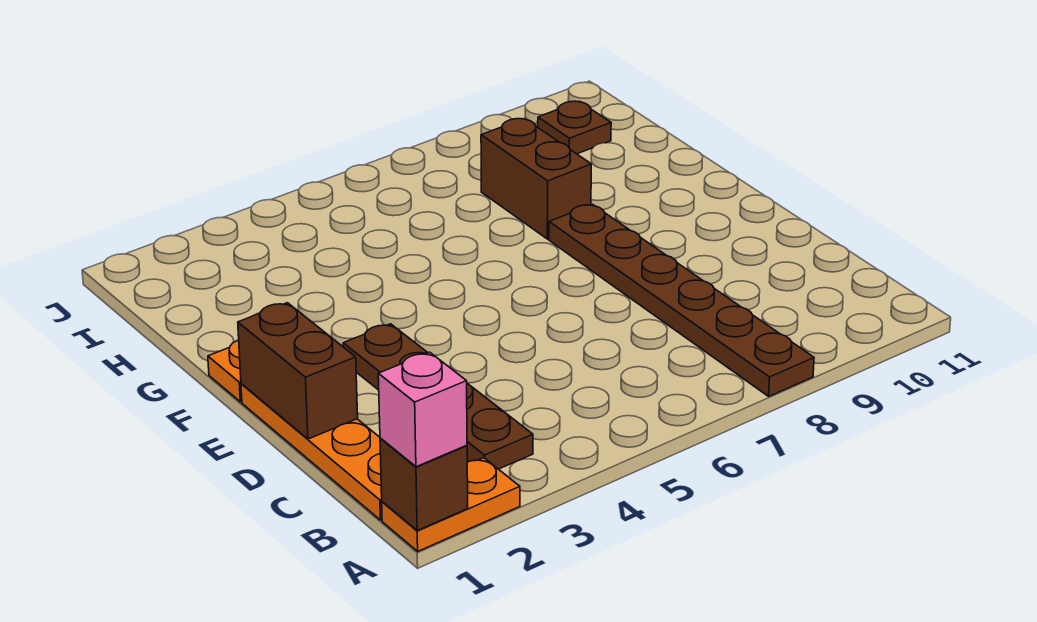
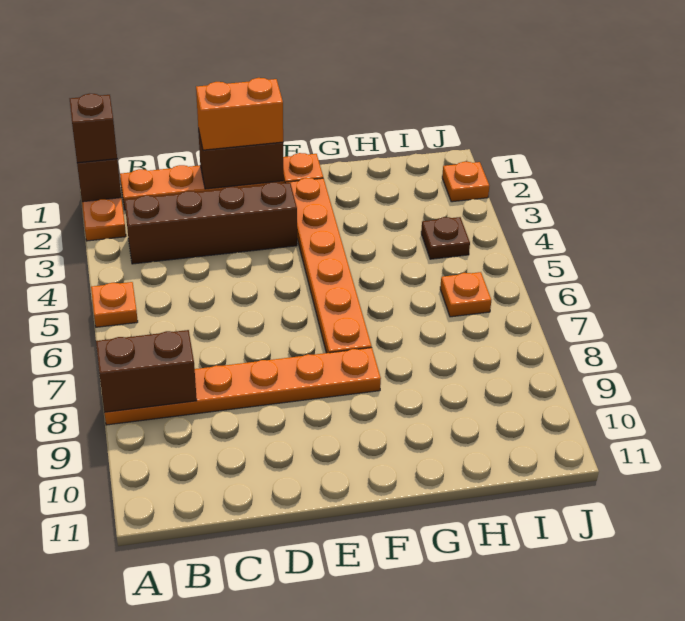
pink brick A1 level 3 -> brown brick A1 level 3
none -> orange plate A5 level 1
brown plate A8:F8 level 1 -> orange plate A8:F8 level 1
brown plate B3:E3 level 1 -> brown brick B3:E3 level 1
none -> orange brick D1:E1 level 3
none -> orange plate F2:F7 level 1
brown brick G8:H8 level 1 -> brown brick A8:B8 level 2
none -> orange plate I6 level 1
brown plate I10 level 1 -> brown plate I4 level 1
none -> orange plate J2 level 1

